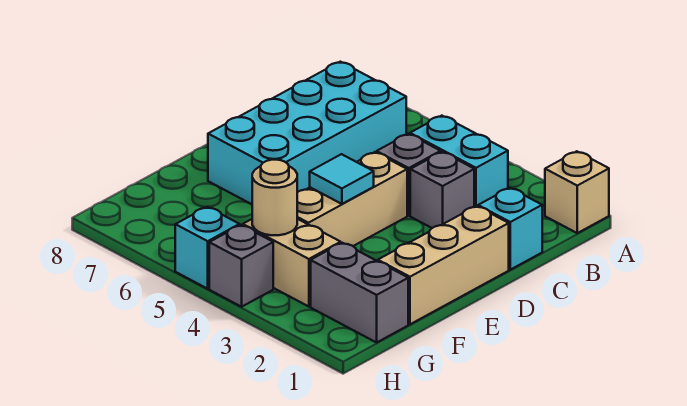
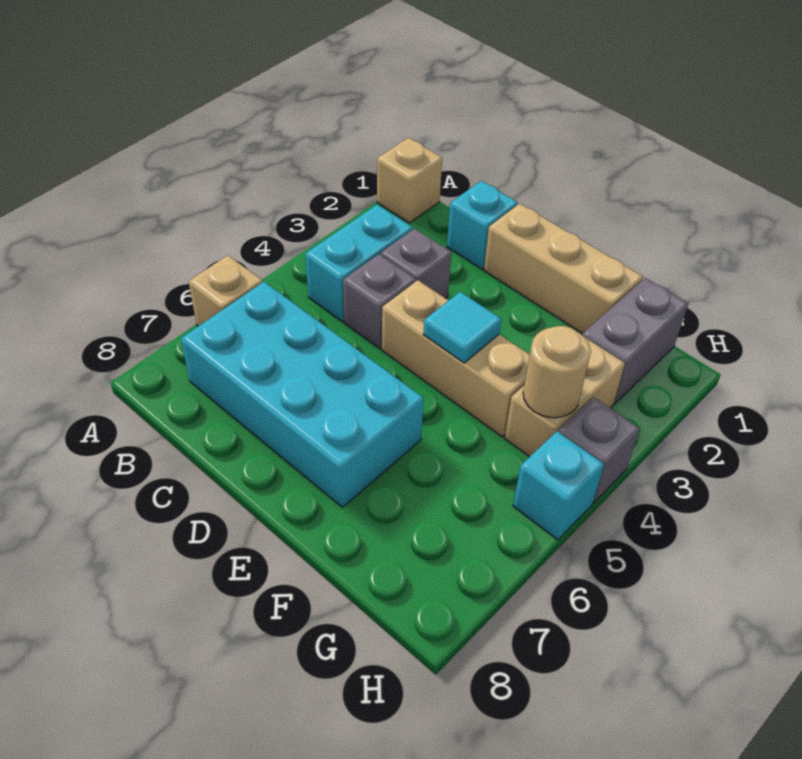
none -> tan brick A6 level 1

